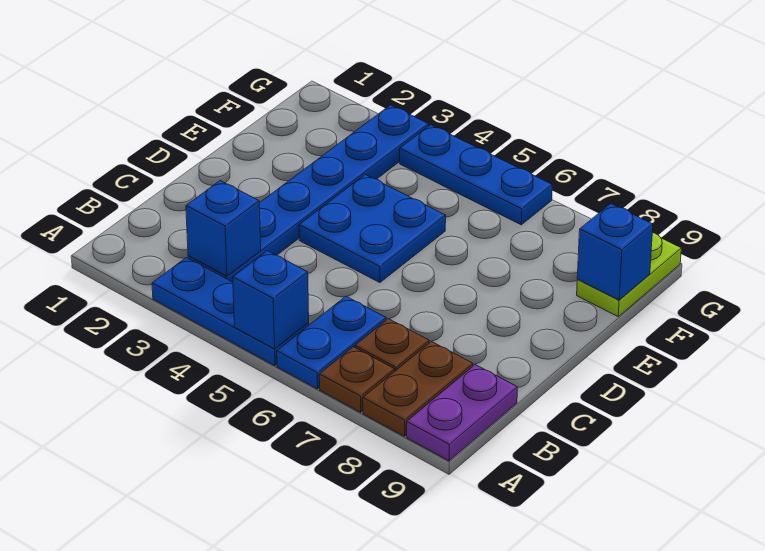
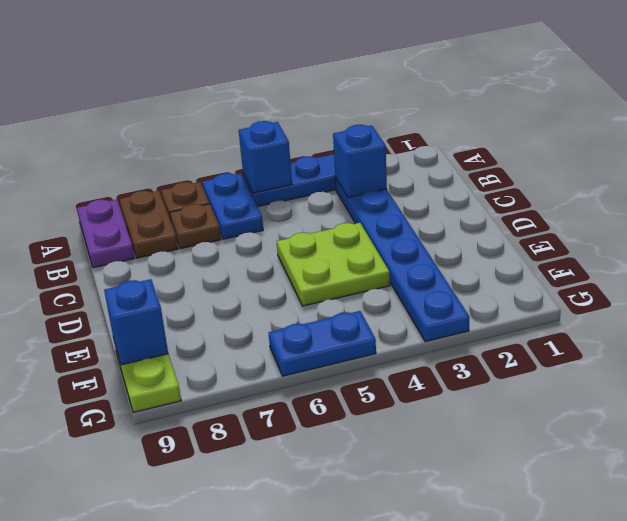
blue plate D4:E5 level 1 -> lime plate D4:E5 level 1
blue plate G4:G6 level 1 -> blue plate G5:G6 level 1

